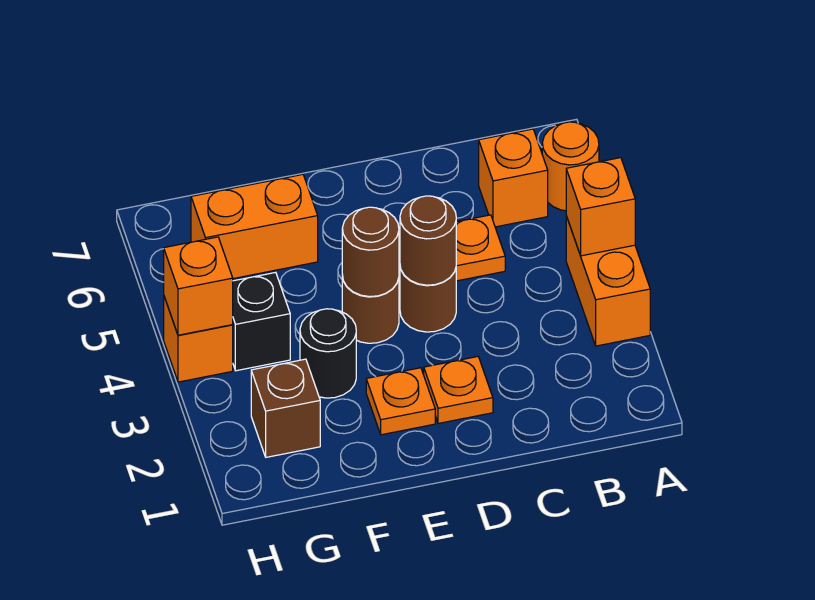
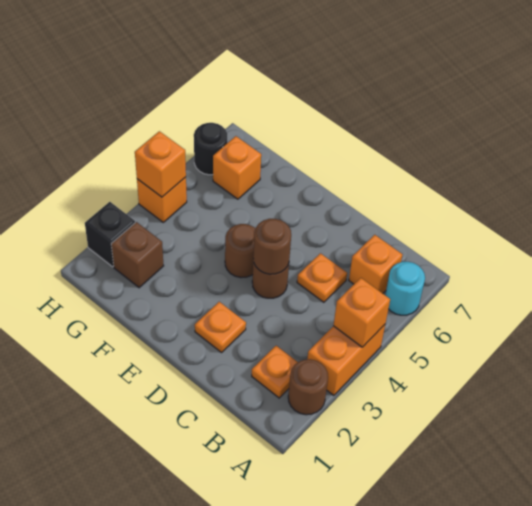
orange round brick A6 level 1 -> cyan round brick A6 level 1
orange plate E2 level 1 -> orange plate B2 level 1
brown round brick E4 level 2 -> brown round brick A2 level 1
black round brick F3 level 1 -> black round brick H6 level 1
orange brick F6:G6 level 1 -> orange brick G6 level 1
black brick G4 level 1 -> black brick H2 level 1

